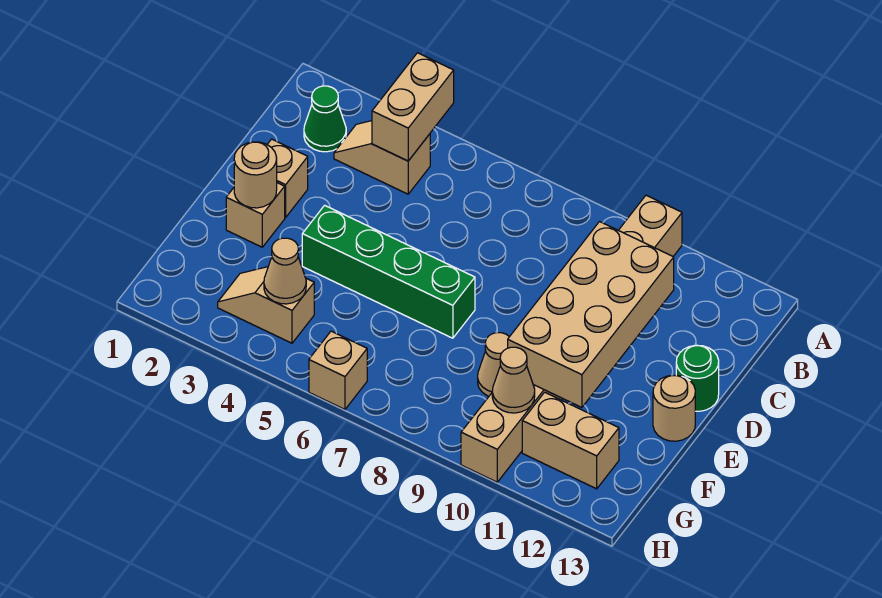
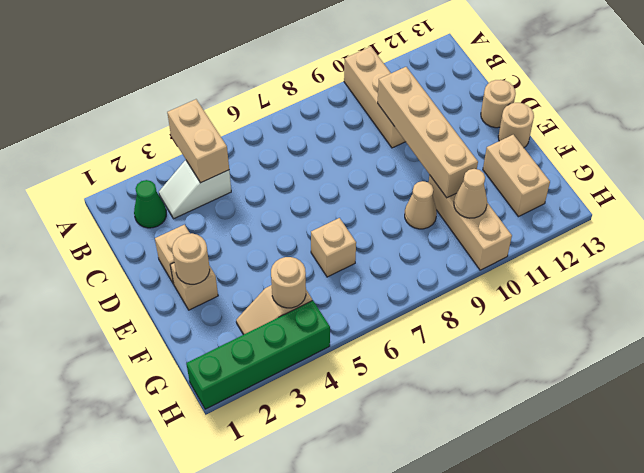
tan slope B3:B4 level 1 top 4 -> white slope B3:B4 level 1 top 4
tan brick C10:F11 level 2 -> tan brick C10:F10 level 2
green round brick D13 level 1 -> tan round brick D13 level 1
green brick E4:E7 level 1 -> green brick H1:H4 level 1
tan cone G4 level 2 -> tan round brick G4 level 2
tan brick G11:G12 level 1 -> tan brick F12:G12 level 1
tan brick H6 level 1 -> tan brick F6 level 1

